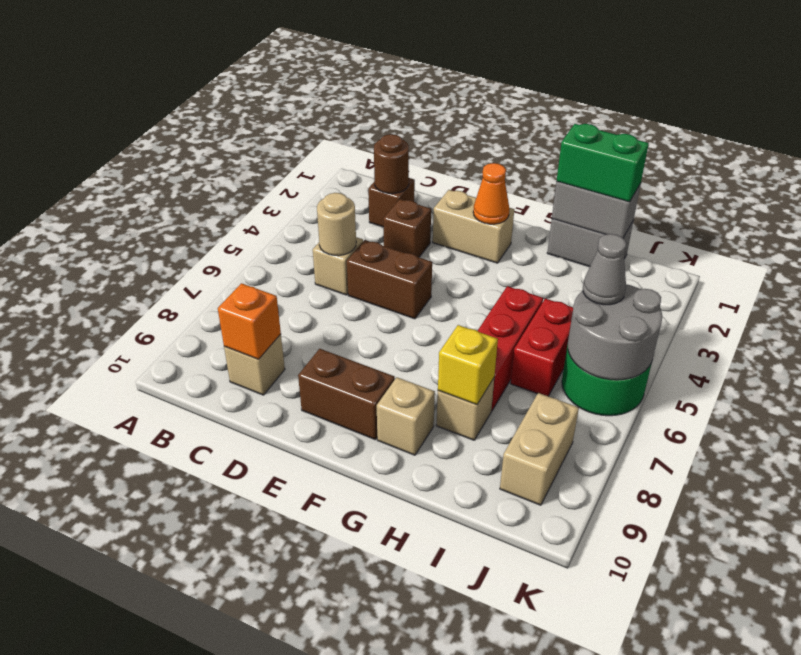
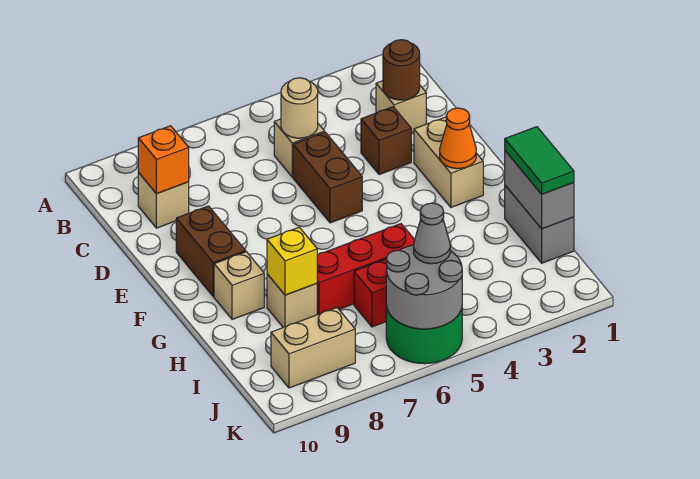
brown brick C2 level 1 -> tan brick C2 level 1
green brick H1:I1 level 3 -> green tile H1:I1 level 3

